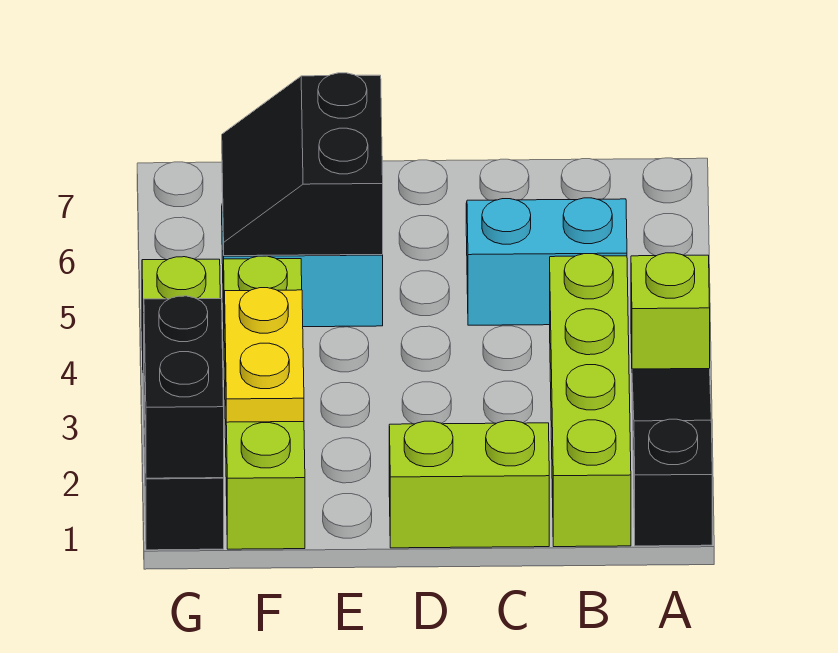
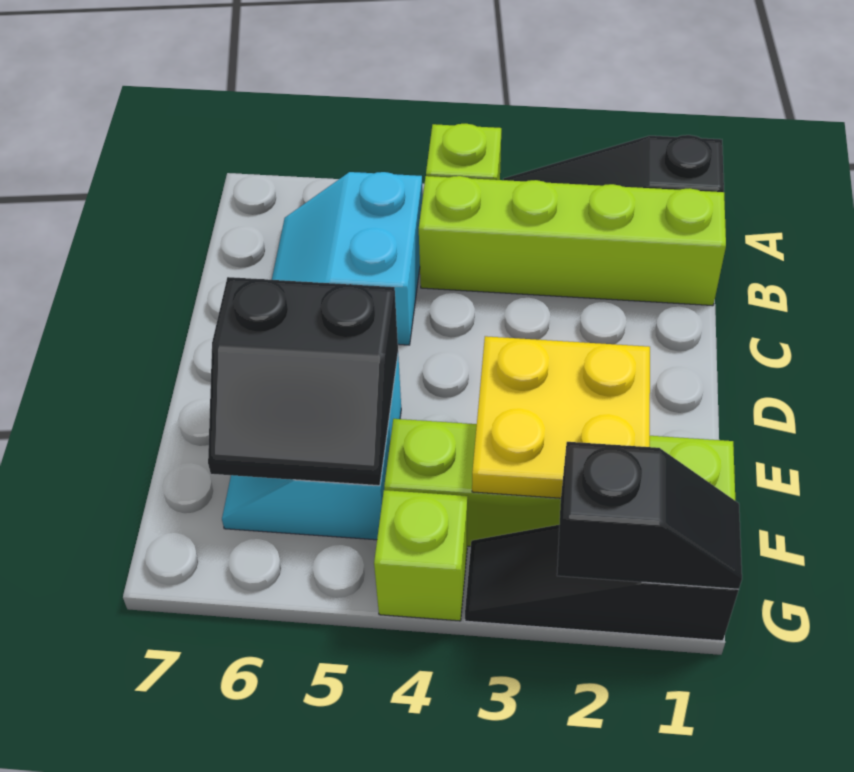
lime brick C1:D1 level 1 -> none
yellow plate F2:F3 level 2 -> yellow plate E2:F3 level 2
black brick G1:G2 level 2 -> black slope G1:G2 level 2 top 2

